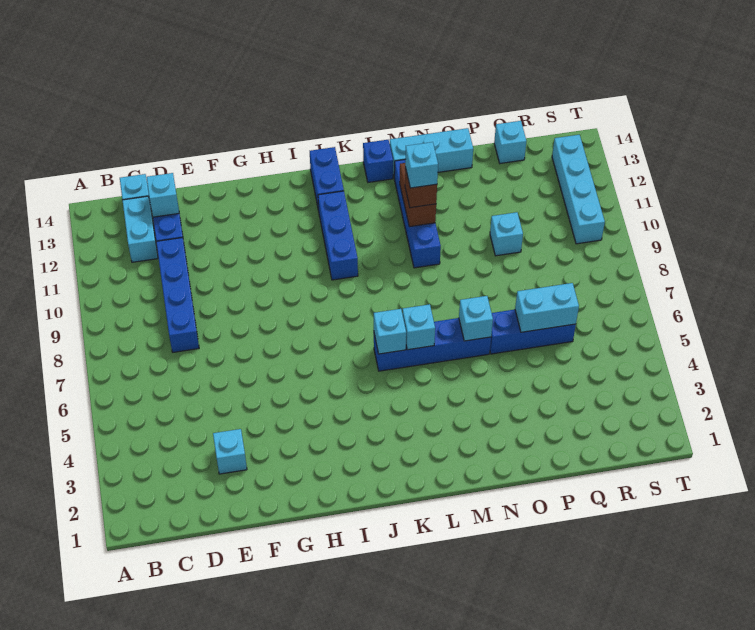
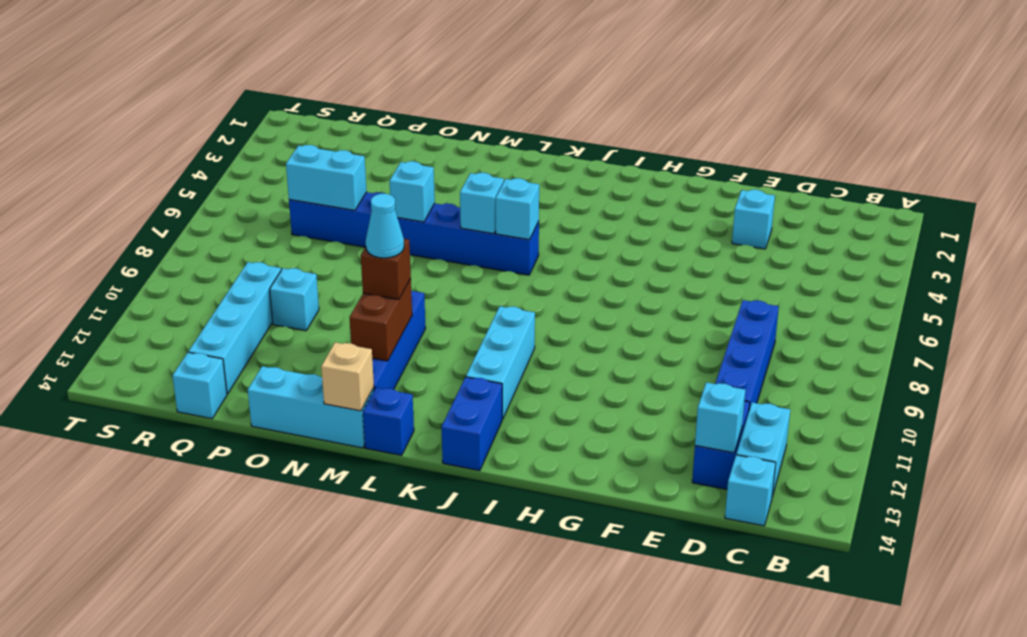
blue brick J10:J12 level 1 -> cyan brick J10:J12 level 1
cyan brick M11 level 4 -> cyan cone M11 level 4
none -> tan brick M14 level 2
cyan brick S10:S13 level 1 -> cyan brick Q10:Q13 level 1

